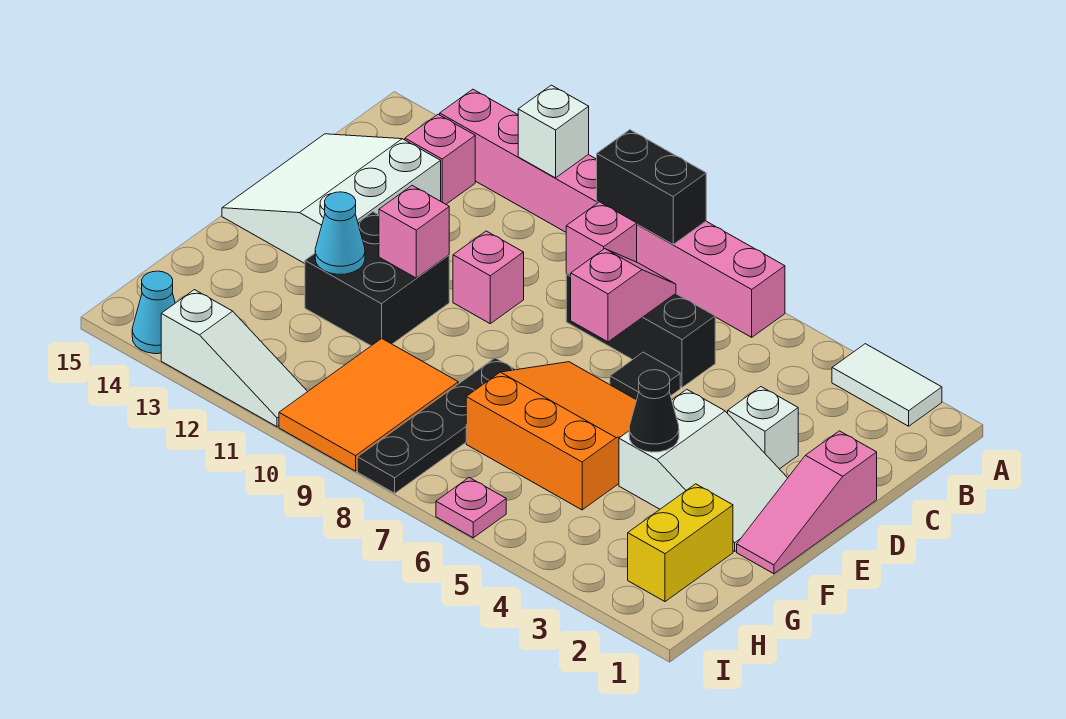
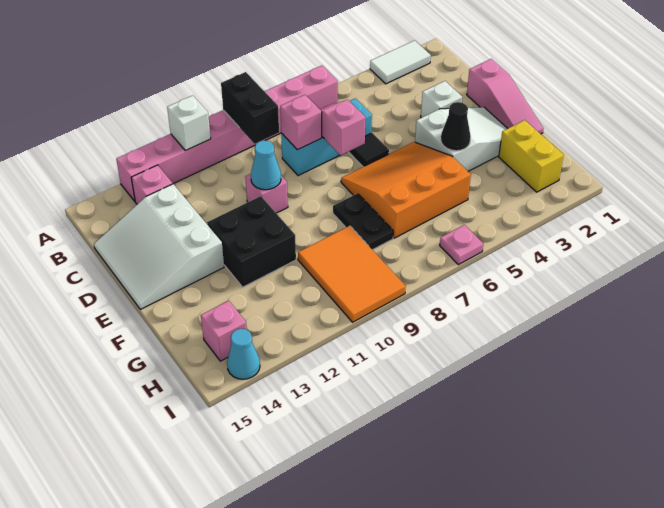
black brick A8:A9 level 2 -> black brick A9:B9 level 2
black brick C6:C8 level 1 -> cyan brick C6:C8 level 1
pink brick E11 level 2 -> pink brick H14 level 1
black plate F8:I8 level 1 -> black plate F8:G8 level 1
cyan cone F12 level 2 -> cyan cone D10 level 2
white slope I11:I13 level 1 top 13 -> none

